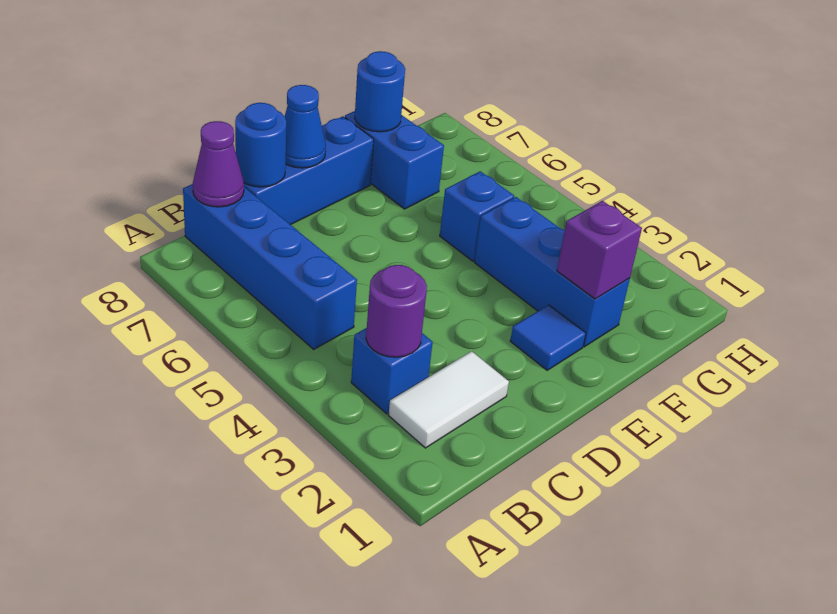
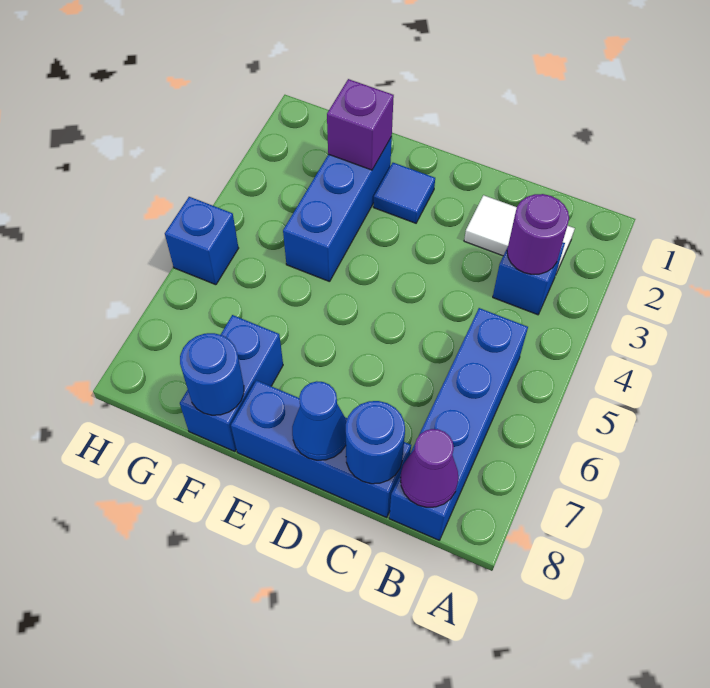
blue brick F5 level 1 -> blue brick H5 level 1

